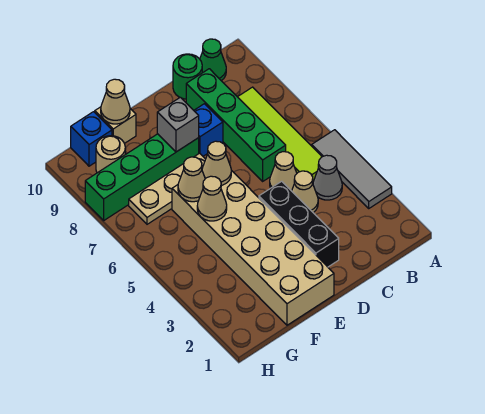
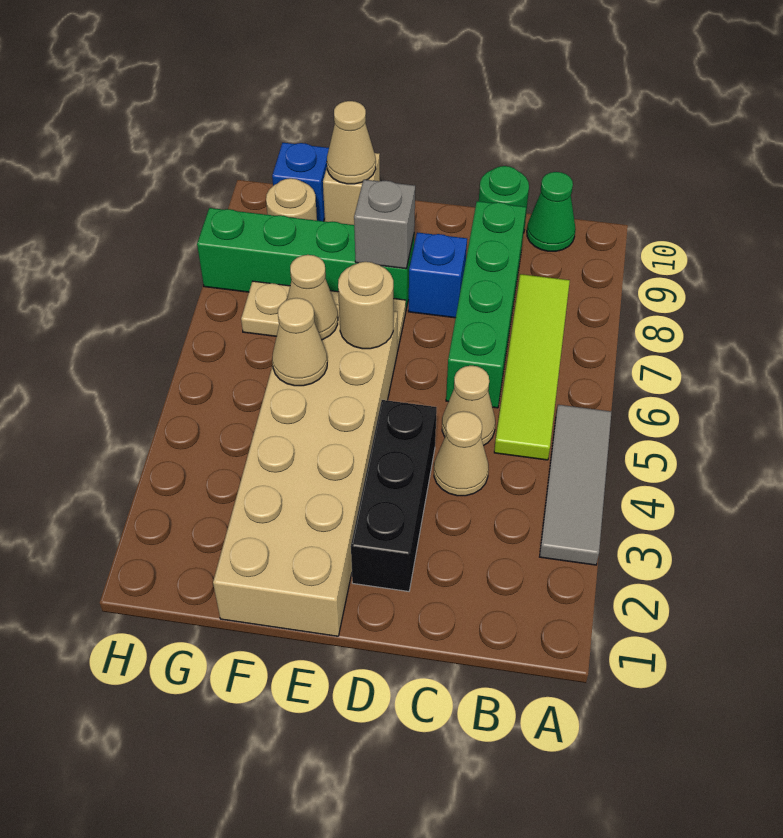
grey cone B4 level 1 -> none
tan cone E6 level 2 -> tan round brick E6 level 2

